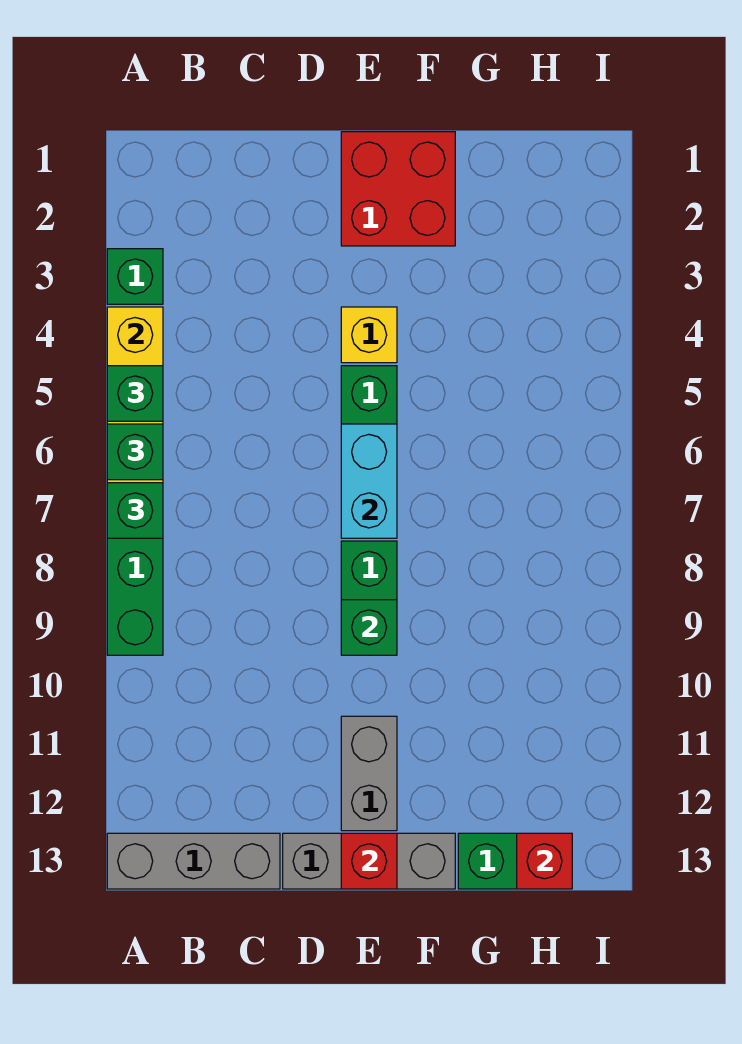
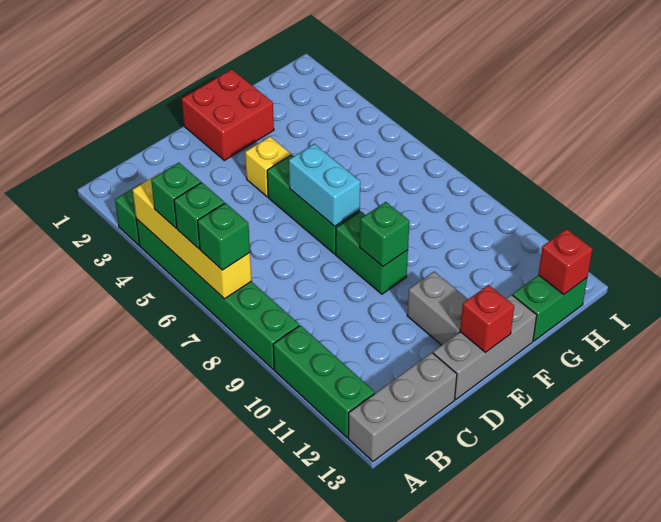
none -> green brick A10:A12 level 1

